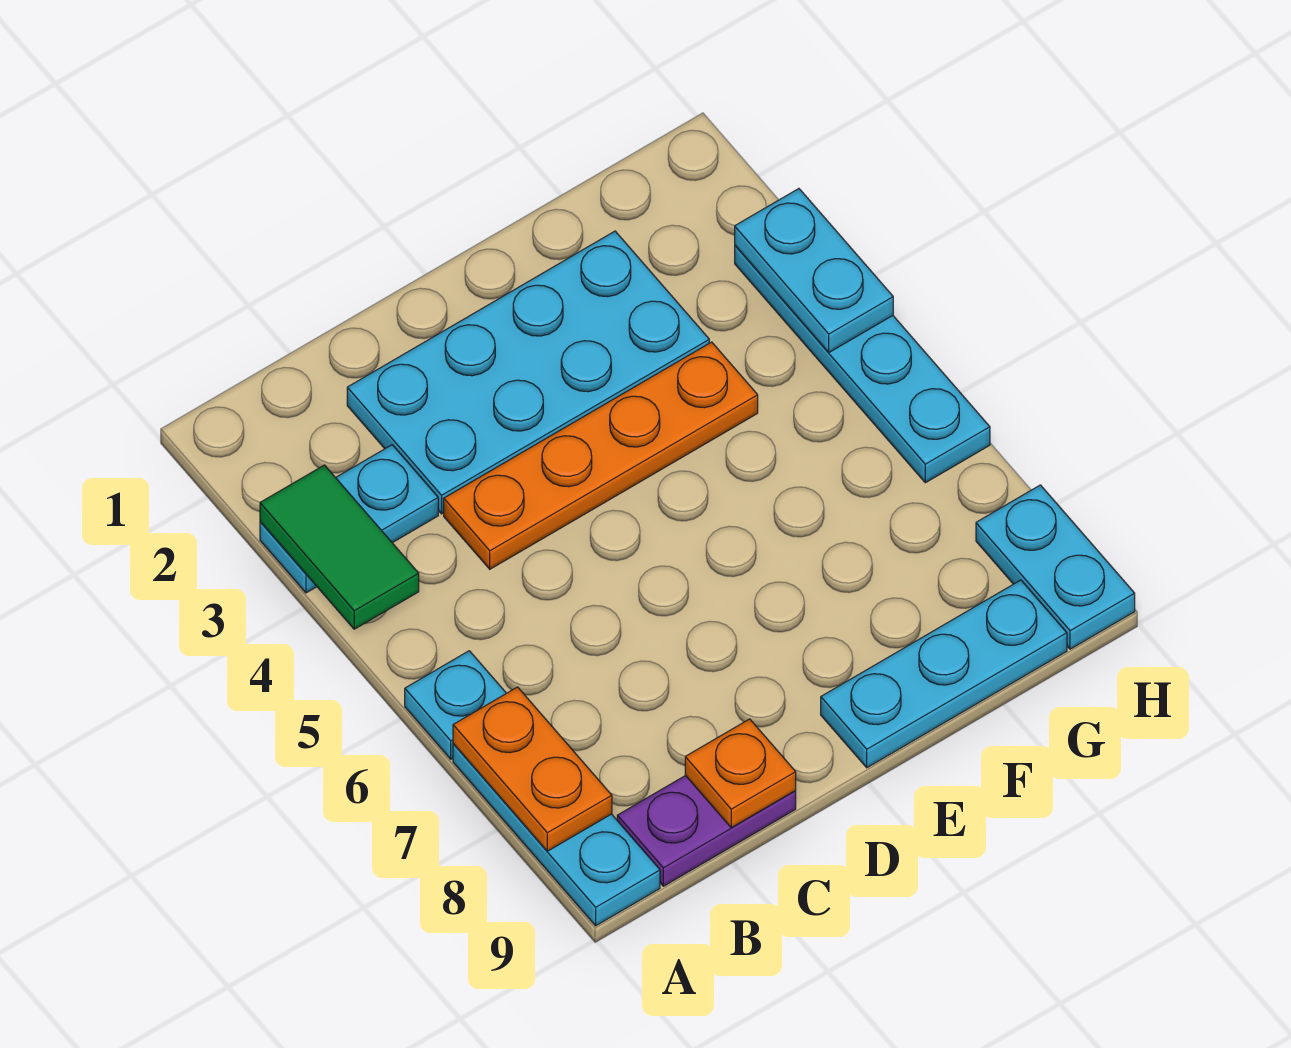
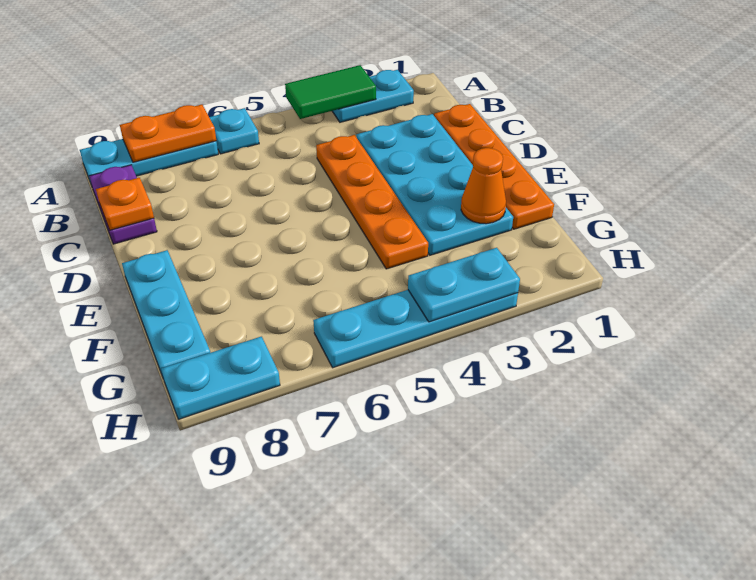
cyan plate A3:B3 level 1 -> cyan plate A2:A3 level 1
none -> orange plate C1:F1 level 1
none -> orange cone F2 level 2

